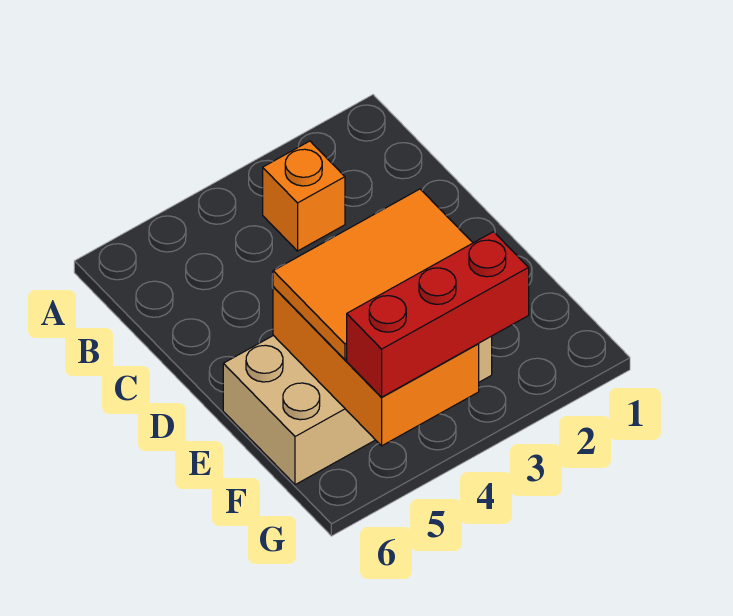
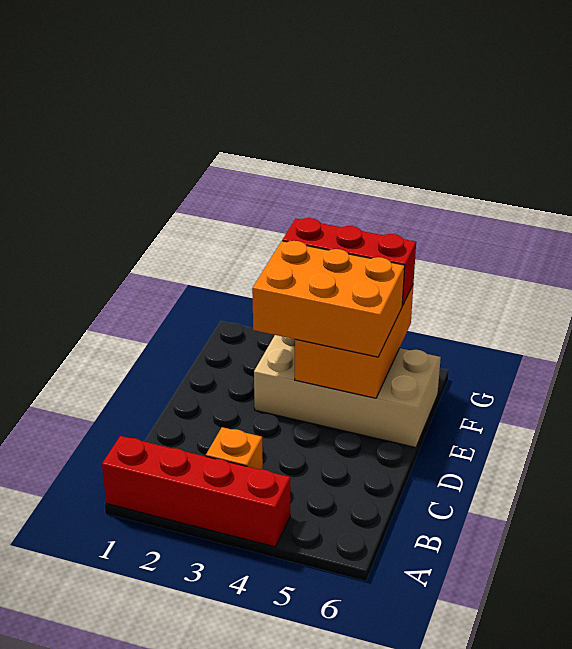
none -> red brick A1:A4 level 1
orange tile E3:F5 level 3 -> orange brick E3:F5 level 3

